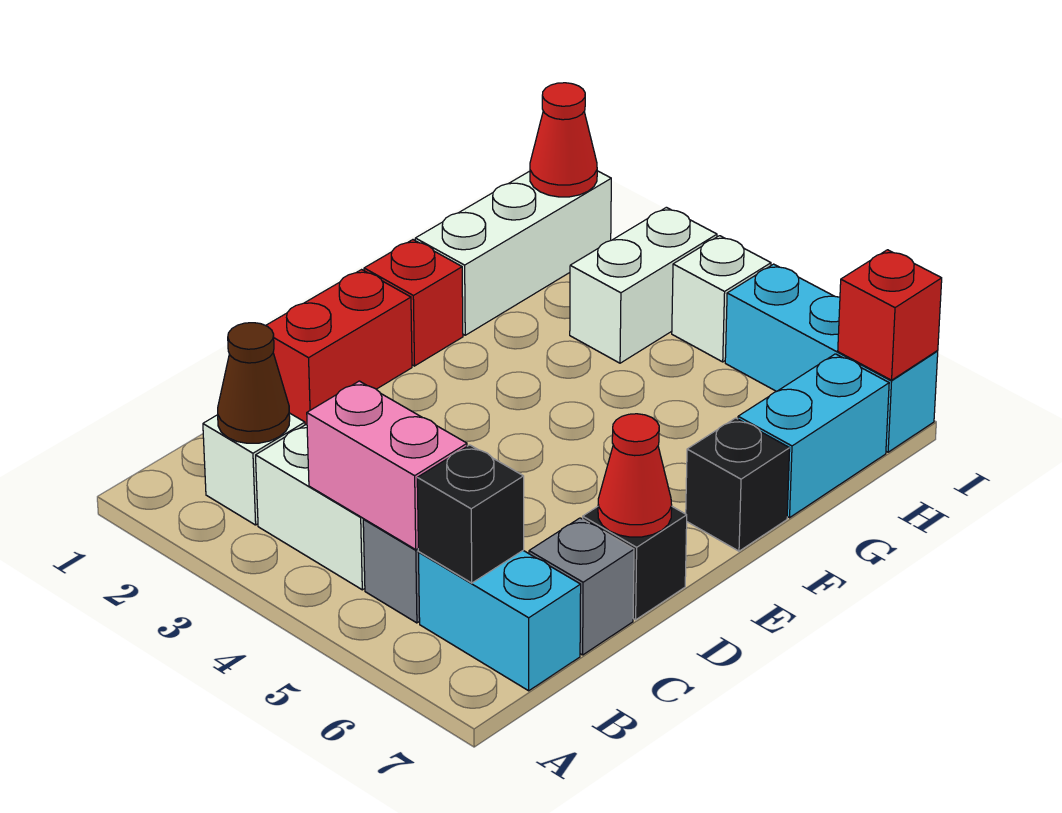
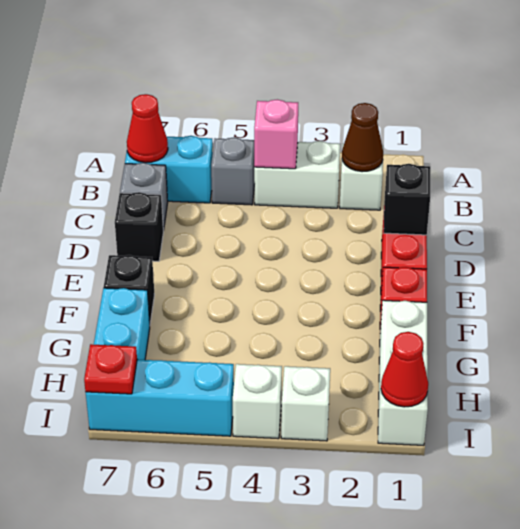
pink brick B4:B5 level 2 -> pink brick B4 level 2
black brick B6 level 2 -> black brick D1 level 2
red cone D7 level 2 -> red cone B7 level 2
white brick H3:I3 level 1 -> white brick I3 level 1
red brick I7 level 2 -> red plate I7 level 2

